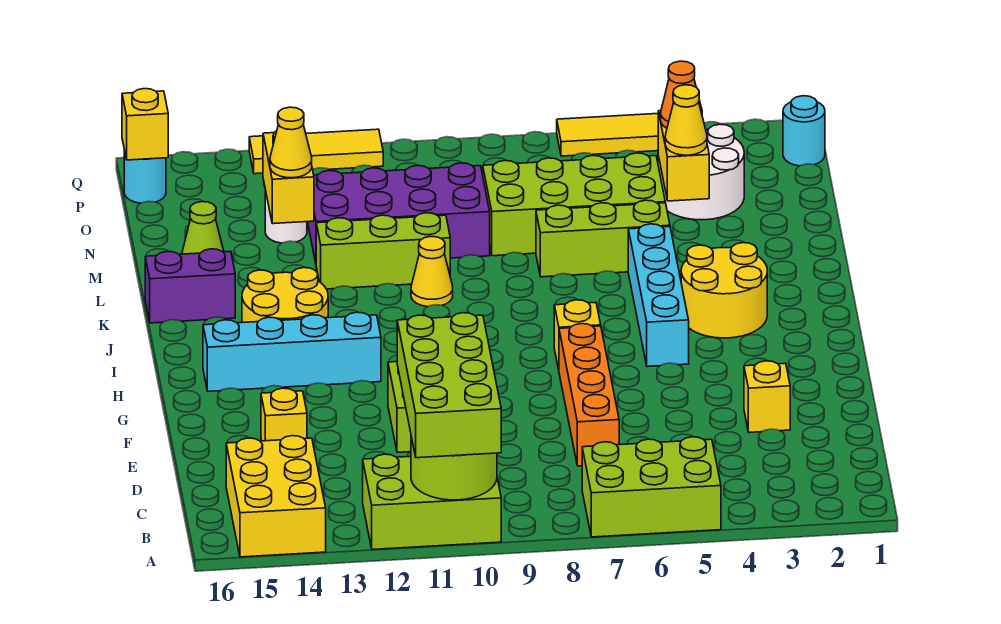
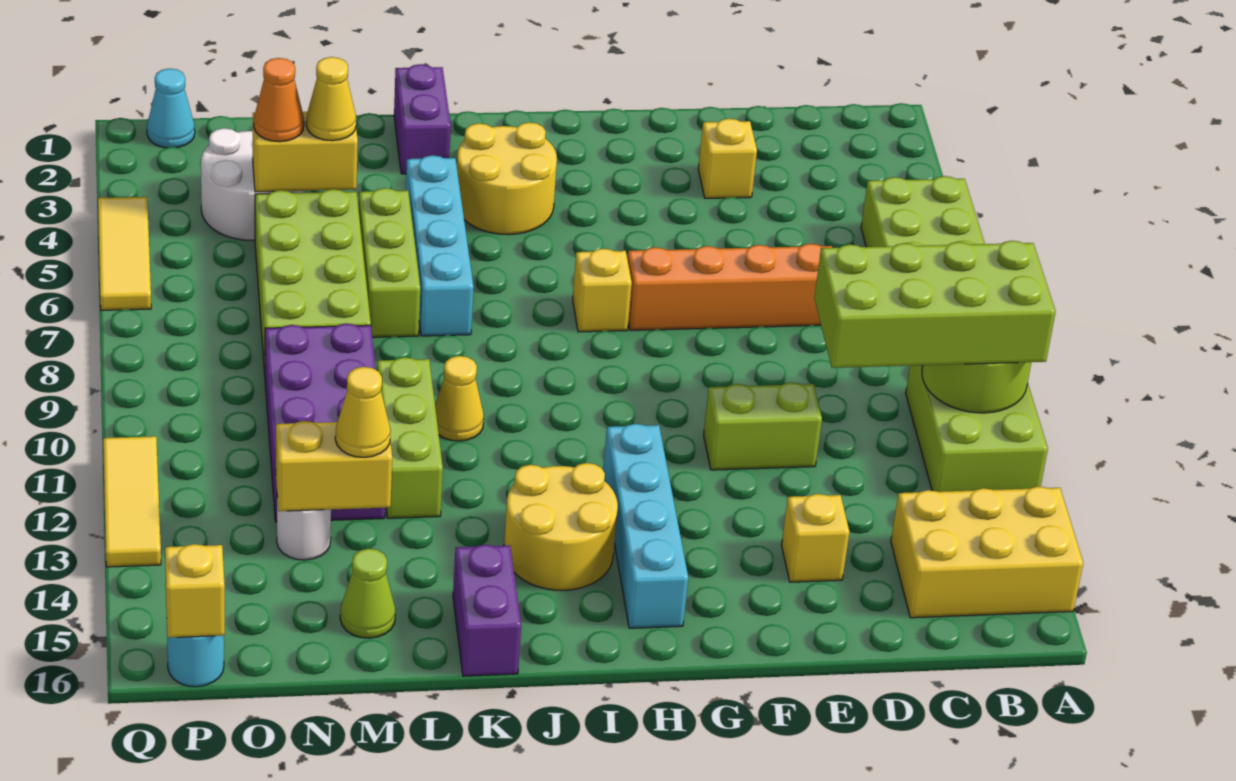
cyan brick H5:K5 level 1 -> cyan brick K4:K7 level 1
none -> purple brick K1:K2 level 1
cyan round brick P1 level 1 -> cyan cone P1 level 1

